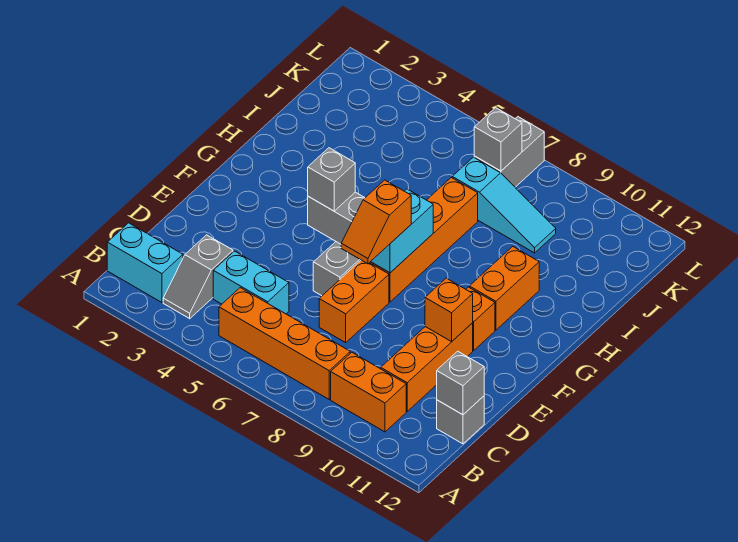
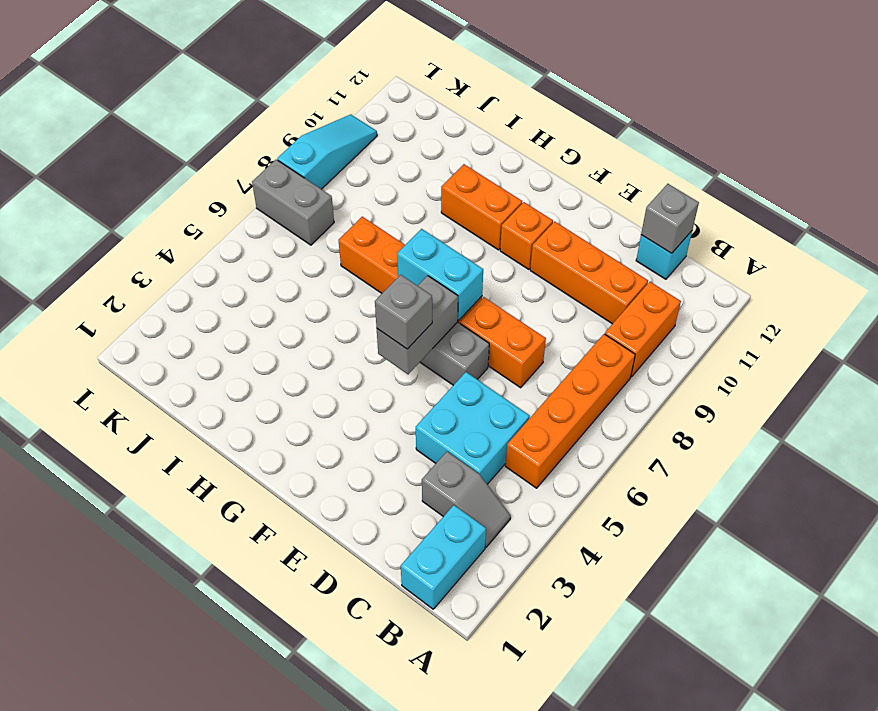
cyan brick C4:C5 level 1 -> cyan brick C4:D5 level 1
grey brick C12 level 1 -> cyan brick C12 level 1
orange slope E7:F7 level 3 top F -> none
orange brick E10 level 2 -> none
cyan slope J7:J9 level 1 top 7 -> cyan slope L8:L10 level 1 top 8
grey brick K7 level 2 -> none

